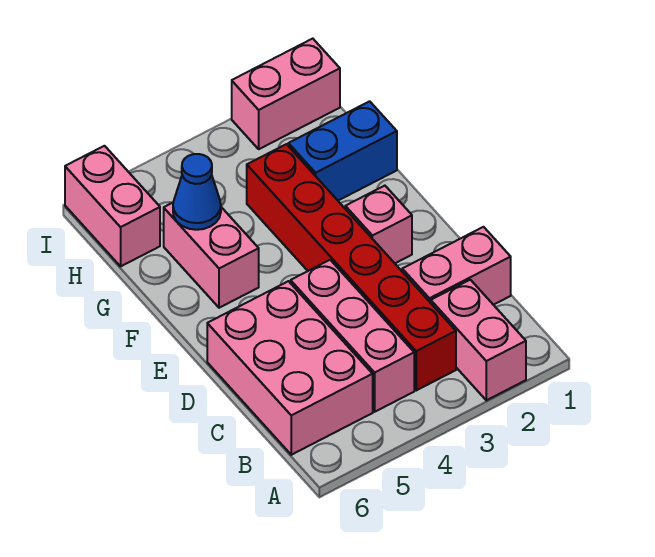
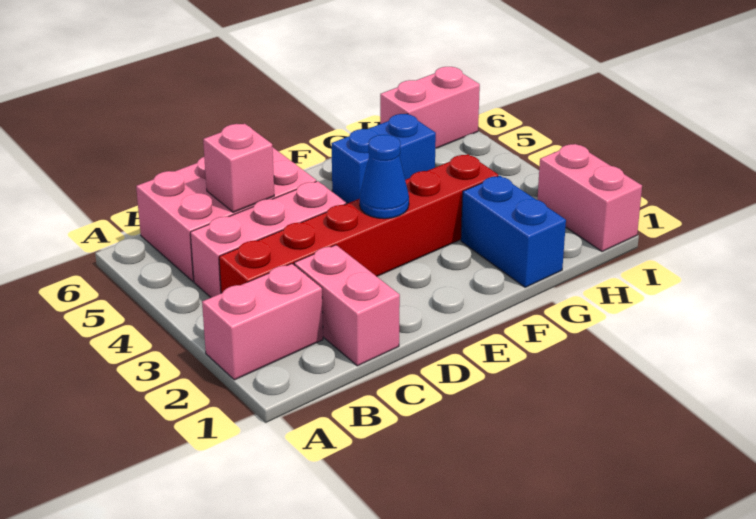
pink brick E2 level 1 -> pink brick C5 level 2
pink brick F5:G5 level 1 -> blue brick F5:G5 level 1
blue cone G5 level 2 -> blue cone E3 level 2

